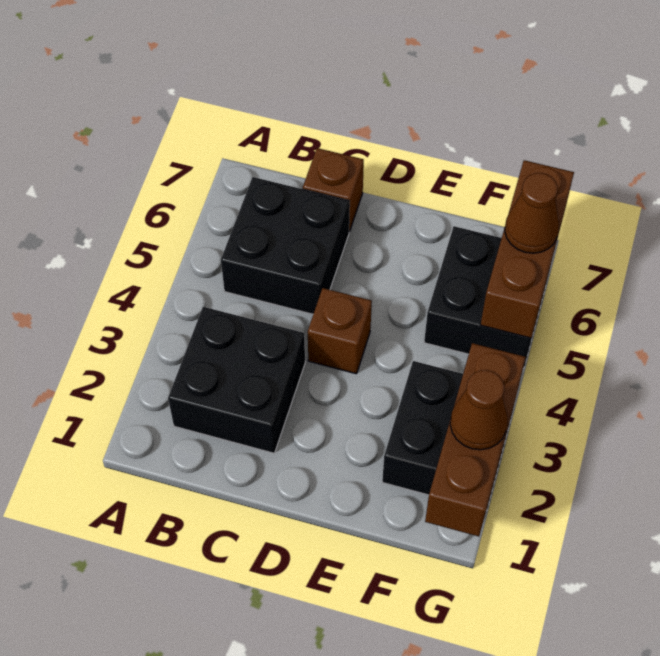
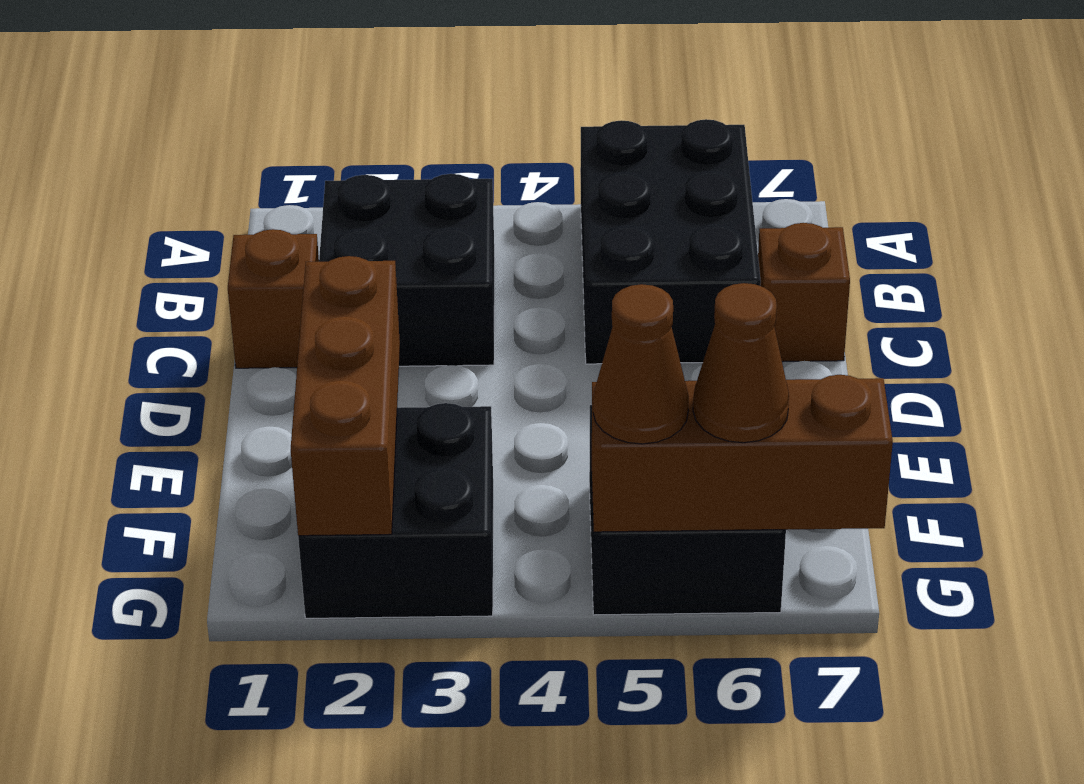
black brick B5:C6 level 1 -> black brick A5:C6 level 1
brown brick D4 level 1 -> brown brick C1 level 1
brown brick G1:G3 level 2 -> brown brick E2:G2 level 2
brown cone G2 level 3 -> brown cone G5 level 3

